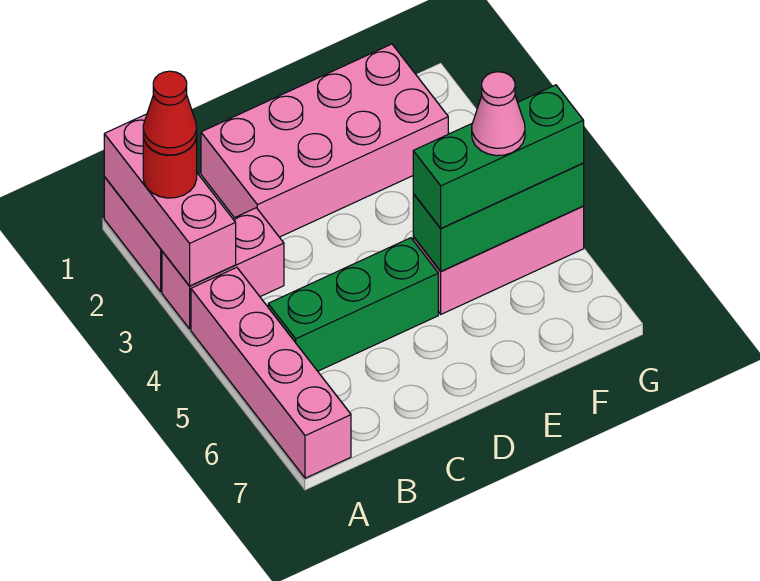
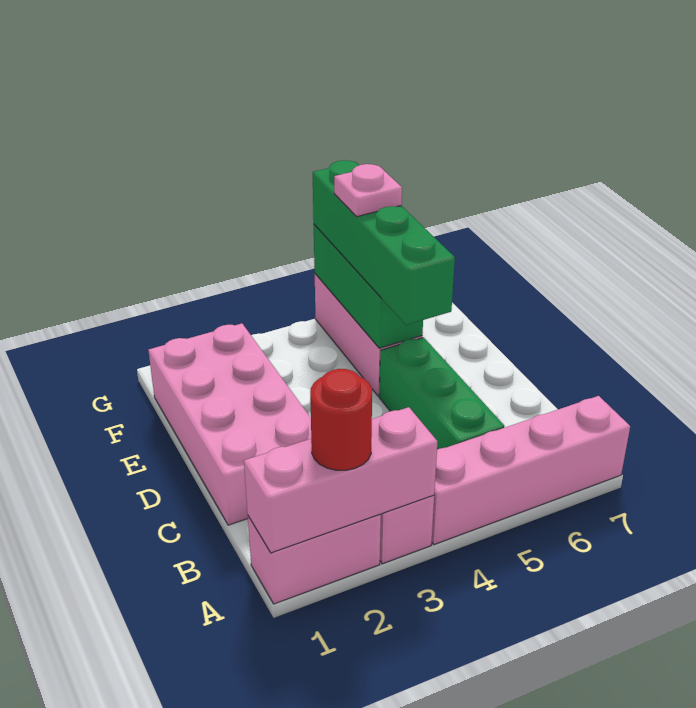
red cone A2 level 4 -> none
green brick E5:G5 level 3 -> green brick D5:G5 level 3
pink cone F5 level 4 -> pink plate F5 level 4

